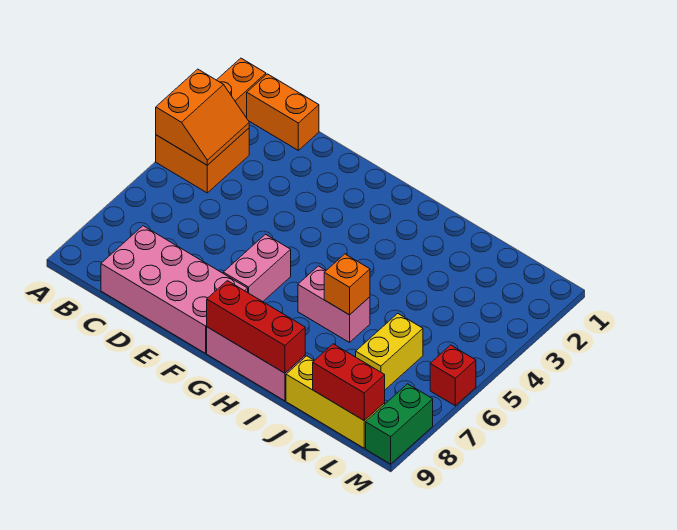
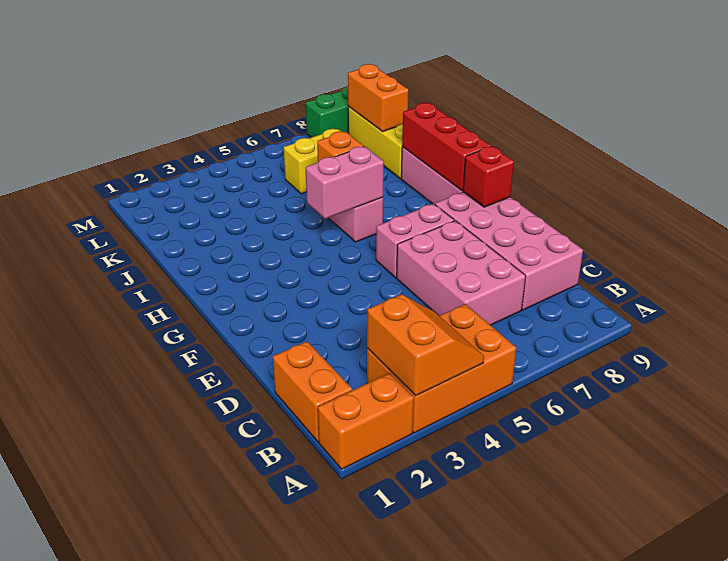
orange brick A3:B4 level 1 -> orange brick A3:B5 level 1
orange slope A3:B4 level 2 top A -> orange slope A3:B4 level 2 top 3
none -> pink brick C6:E7 level 1
none -> pink brick H5:H6 level 2
red brick K9:L9 level 2 -> orange brick K9:L9 level 2
red brick M6 level 1 -> red brick F9 level 2

